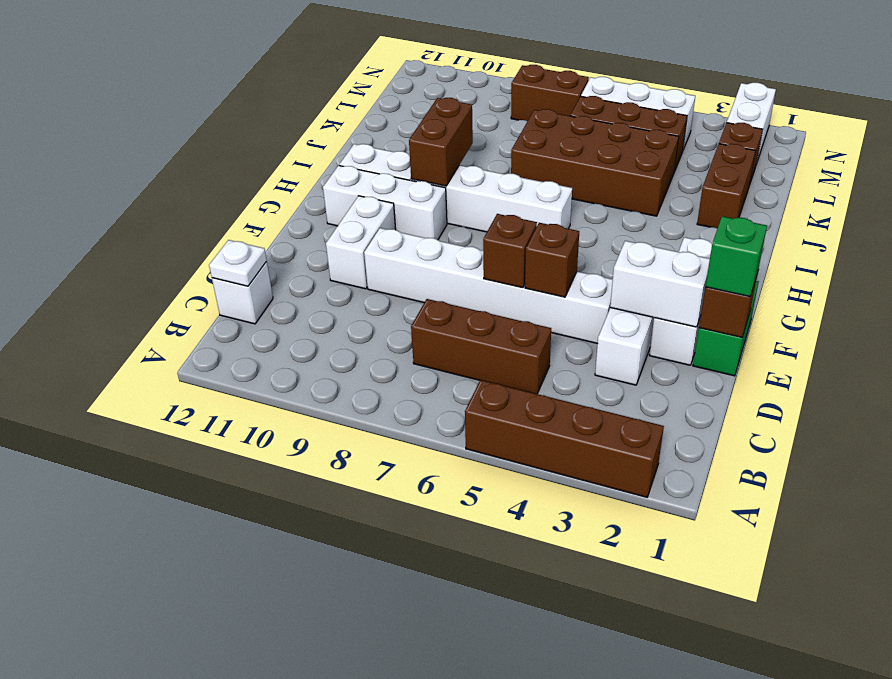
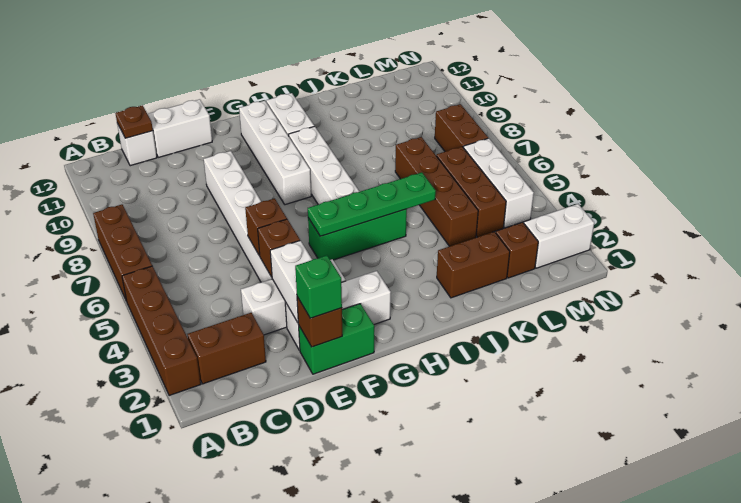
brown brick C5:C7 level 1 -> brown brick A6:A8 level 1
white plate C12 level 2 -> brown plate C12 level 2
brown brick E6 level 2 -> brown brick E4 level 2
white brick E10:F10 level 1 -> white brick D12:E12 level 1
none -> green brick G5:I5 level 1
none -> green plate G5:J5 level 2
white brick G9:G11 level 1 -> white brick G8:G11 level 1
brown brick H9:I9 level 2 -> brown brick B2:C2 level 1
brown brick J4:K7 level 1 -> brown brick K4:K7 level 1

